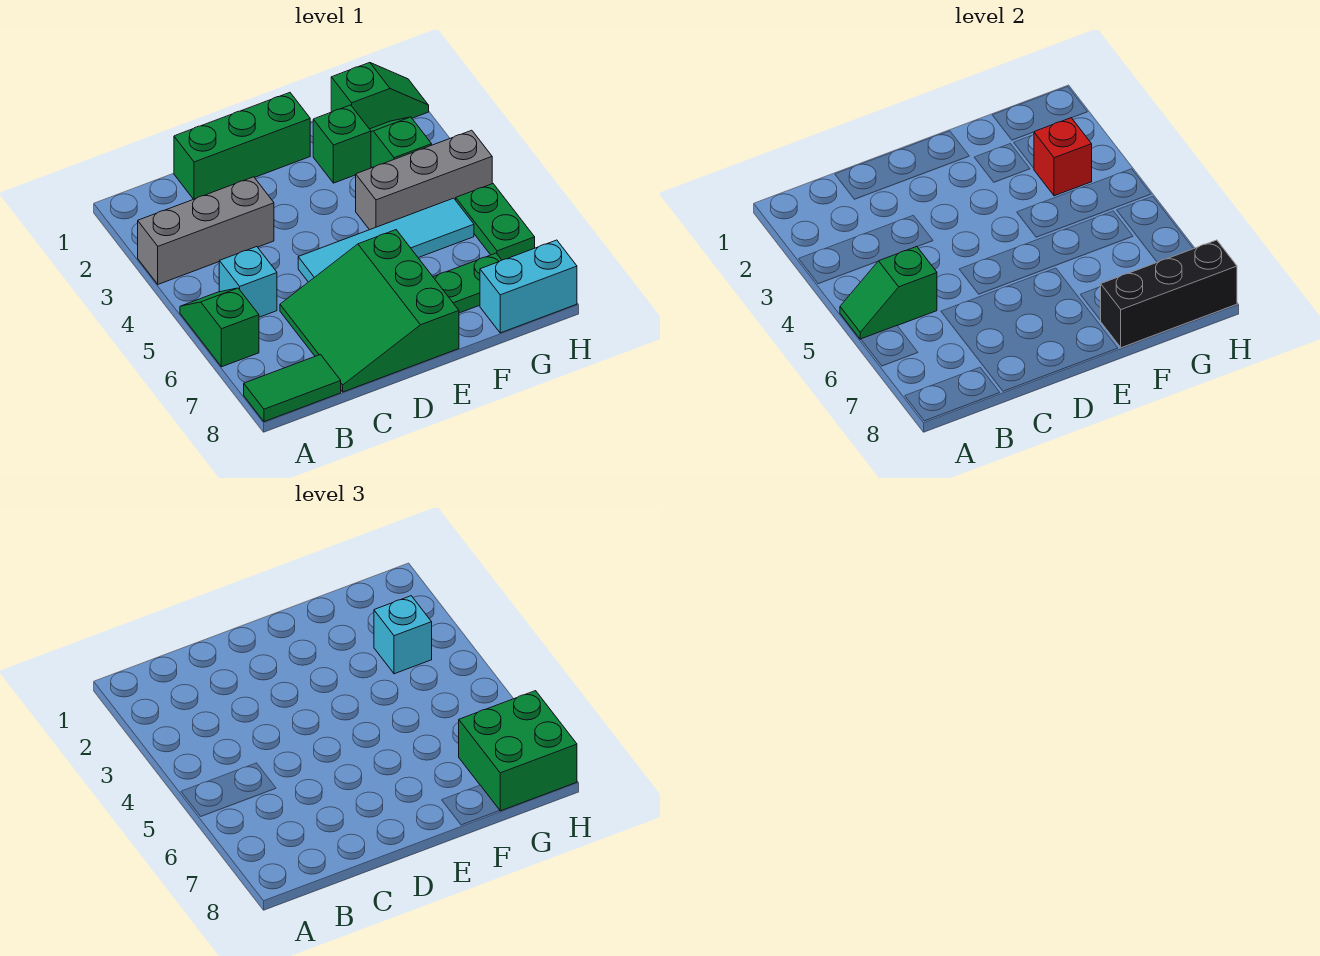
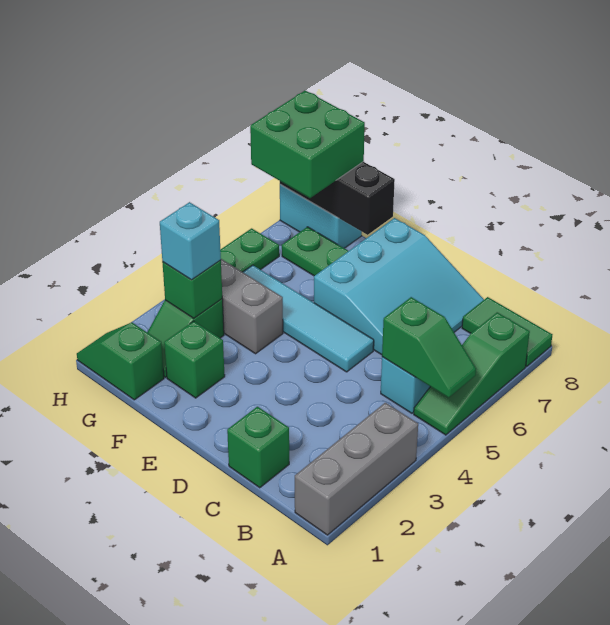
grey brick A3:C3 level 1 -> grey brick A1:A3 level 1
green slope A5:A6 level 1 top 6 -> green slope A5:A7 level 1 top 7
green brick C1:E1 level 1 -> green brick C1 level 1
green slope C6:E8 level 1 top E -> cyan slope C6:E8 level 1 top E
red brick G3 level 2 -> green brick G3 level 2

